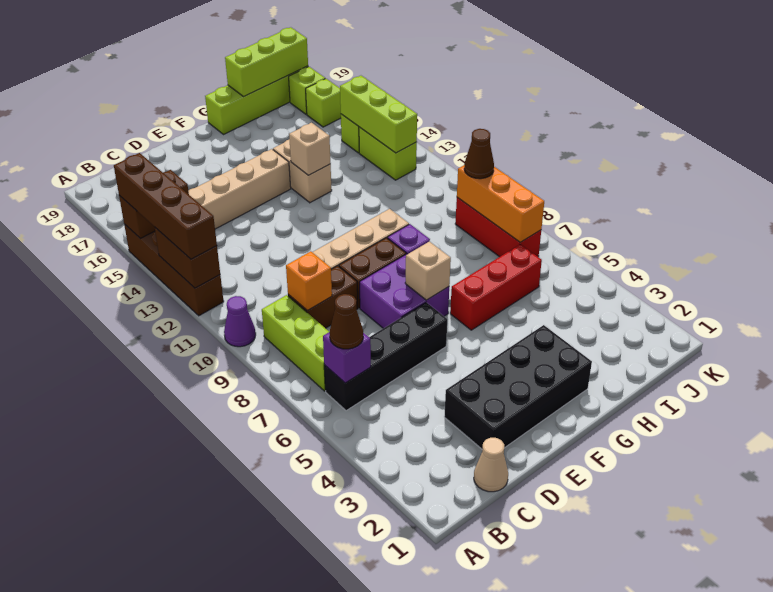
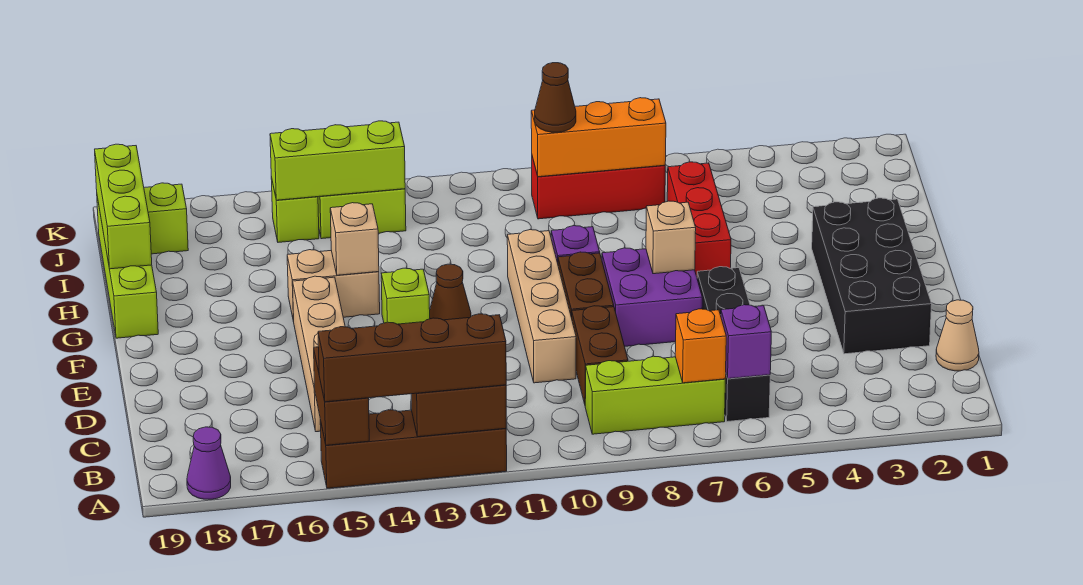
purple cone A10 level 1 -> purple cone A18 level 1
brown cone B6 level 3 -> brown cone F12 level 1
orange brick C9 level 2 -> orange brick B7 level 2
lime brick J17 level 1 -> lime brick F13 level 1

